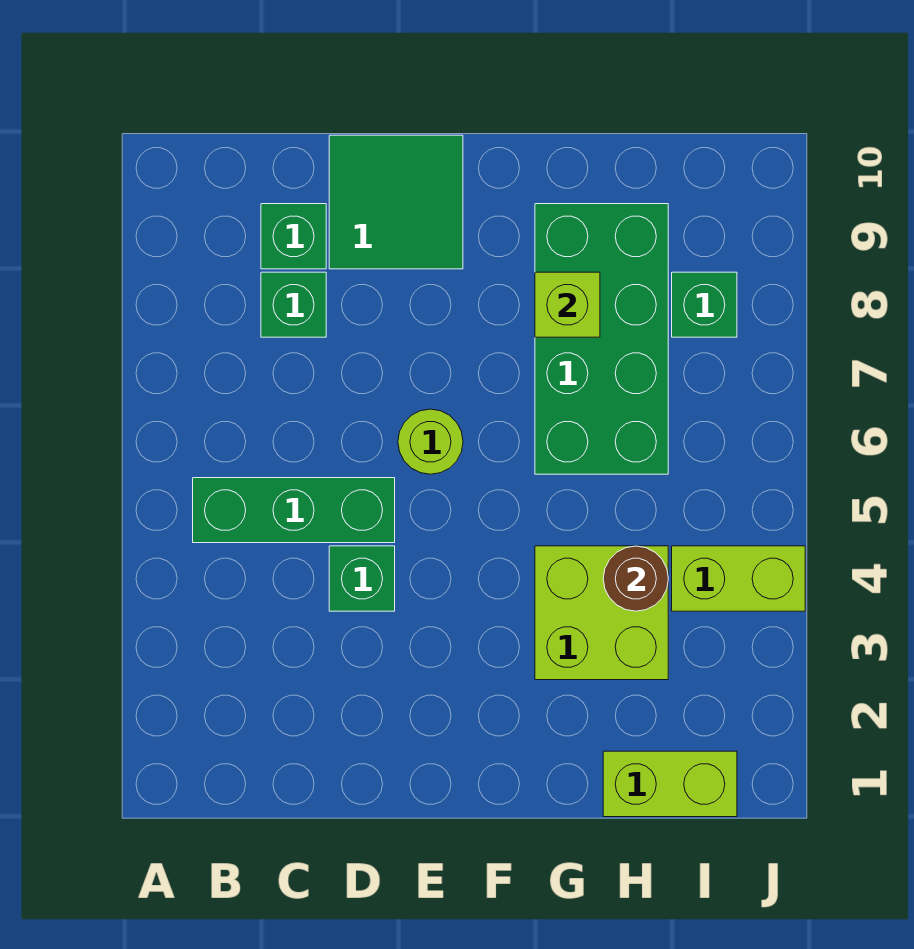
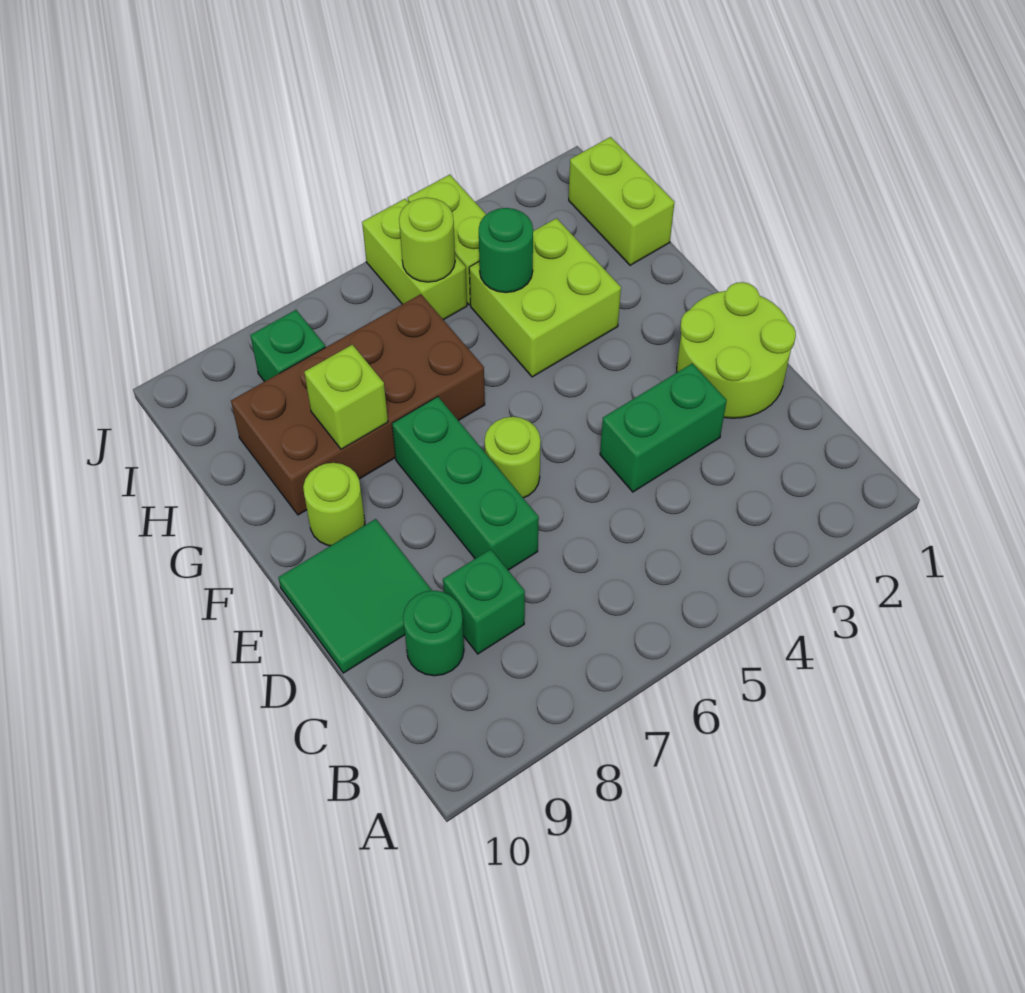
green brick B5:D5 level 1 -> green brick D7:F7 level 1
green brick C9 level 1 -> green round brick C9 level 1
none -> lime round brick D1:E2 level 1
green brick D4 level 1 -> green brick D3:D4 level 1
none -> lime round brick F9 level 1
green brick G6:H9 level 1 -> brown brick G6:H9 level 1
brown round brick H4 level 2 -> green round brick H4 level 2
none -> lime brick I5:J5 level 1
none -> lime round brick I5 level 2

